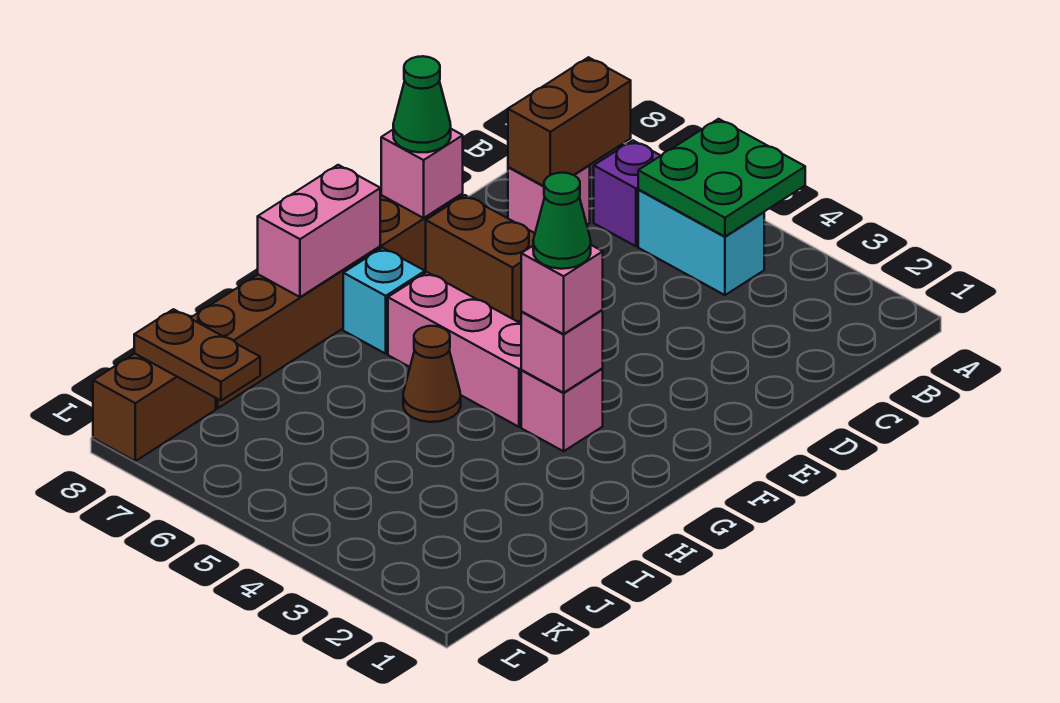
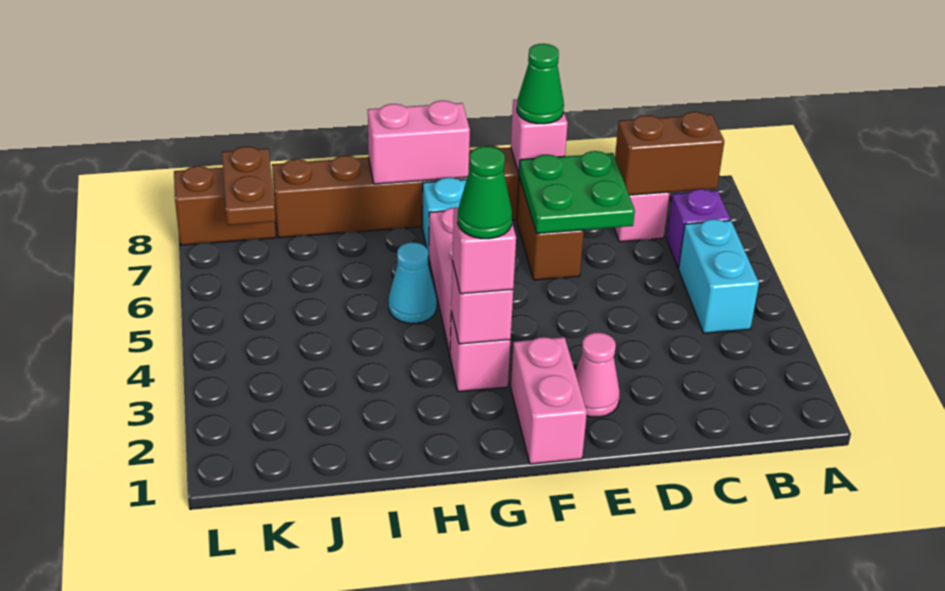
green plate A4:B5 level 2 -> green plate D6:E7 level 2
none -> pink cone E2 level 1
none -> pink brick F1:F2 level 1
brown cone H5 level 1 -> cyan cone H5 level 1

